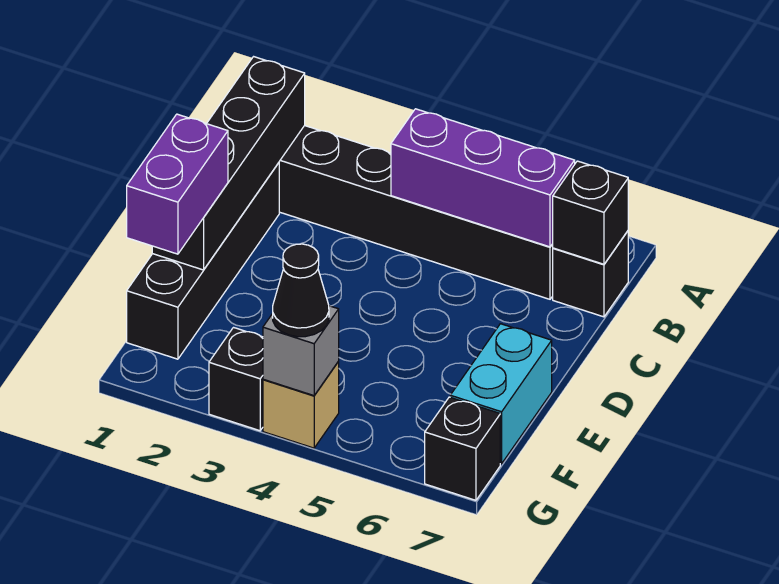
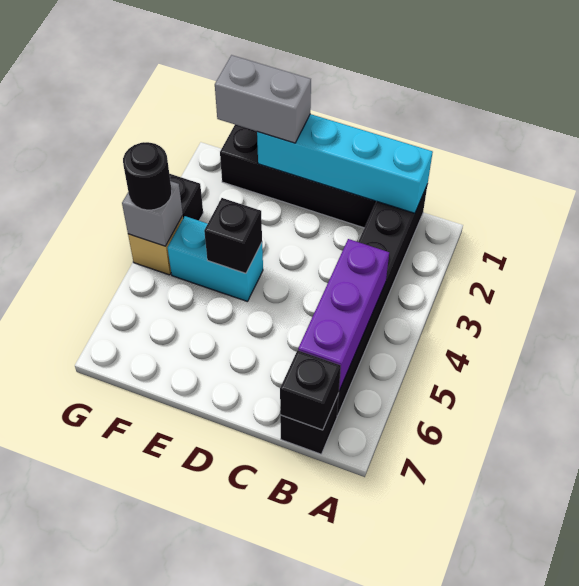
black brick B1:E1 level 2 -> cyan brick B1:E1 level 2
purple brick E1:F1 level 3 -> grey brick E1:F1 level 3
cyan brick E7:F7 level 1 -> cyan brick E4:F4 level 1
black cone G4 level 3 -> black round brick G4 level 3
black brick G7 level 1 -> black brick E4 level 2

